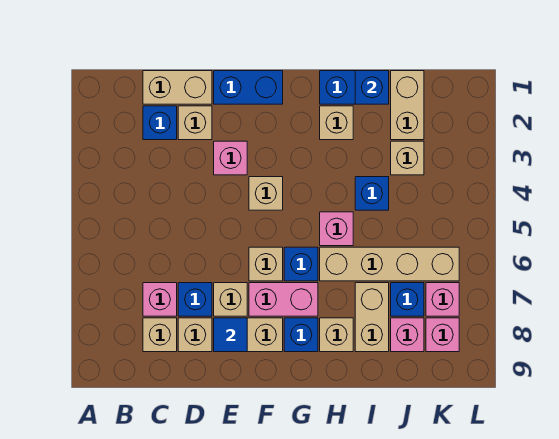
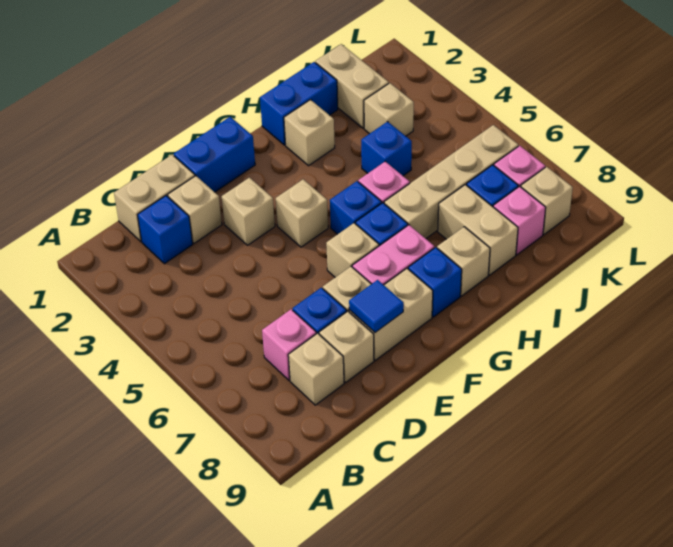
pink brick E3 level 1 -> tan brick E3 level 1
blue brick I1 level 2 -> blue brick G5 level 1
pink brick K8 level 1 -> tan brick K8 level 1

